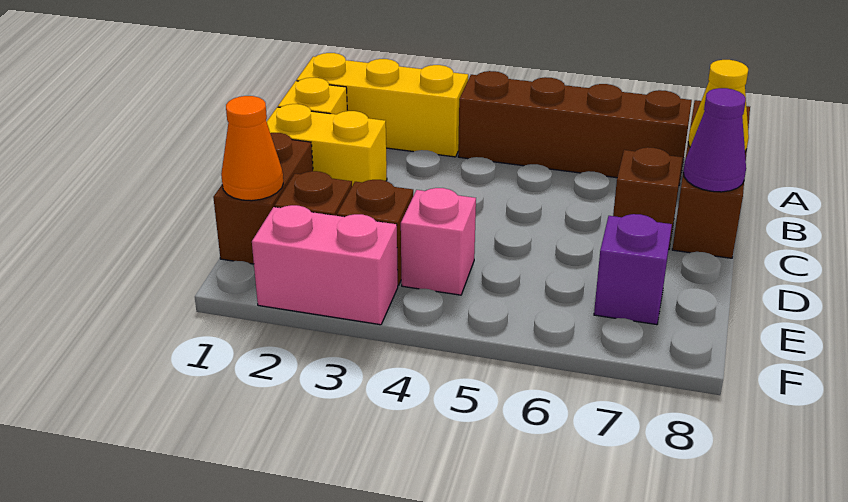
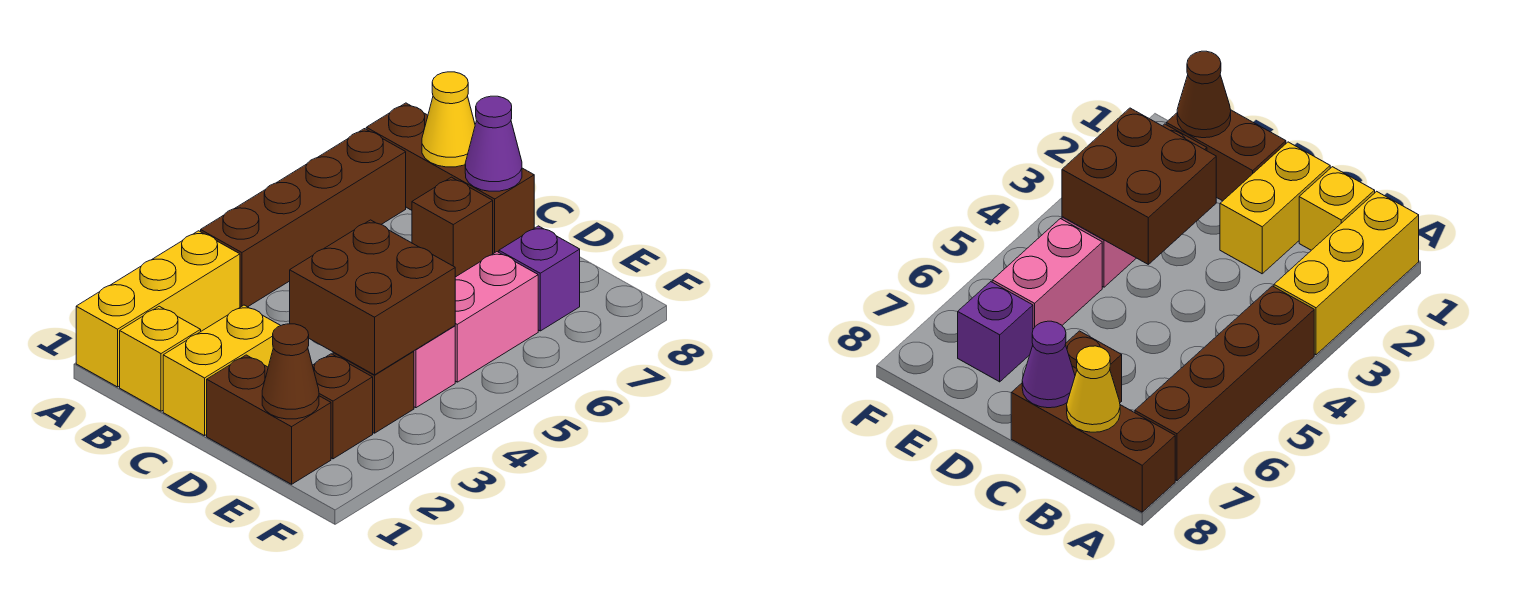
none -> brown brick D3:E4 level 2
orange cone E1 level 2 -> brown cone E1 level 2
pink brick F2:F3 level 1 -> pink brick E5:E6 level 1

